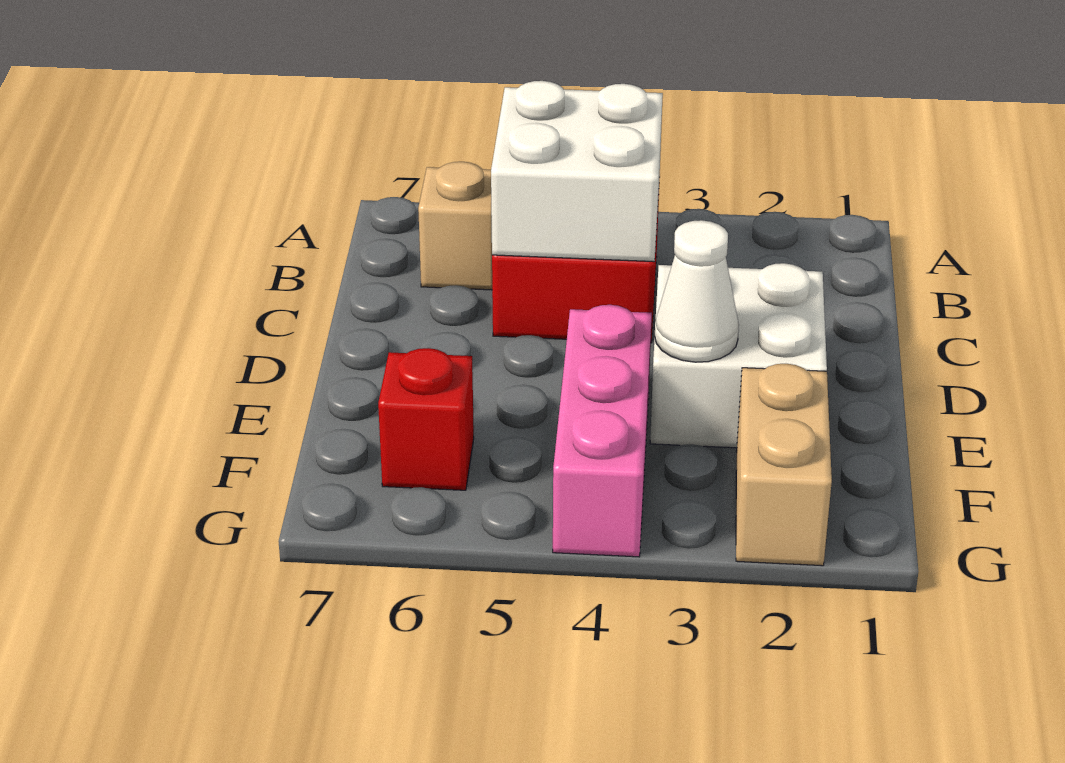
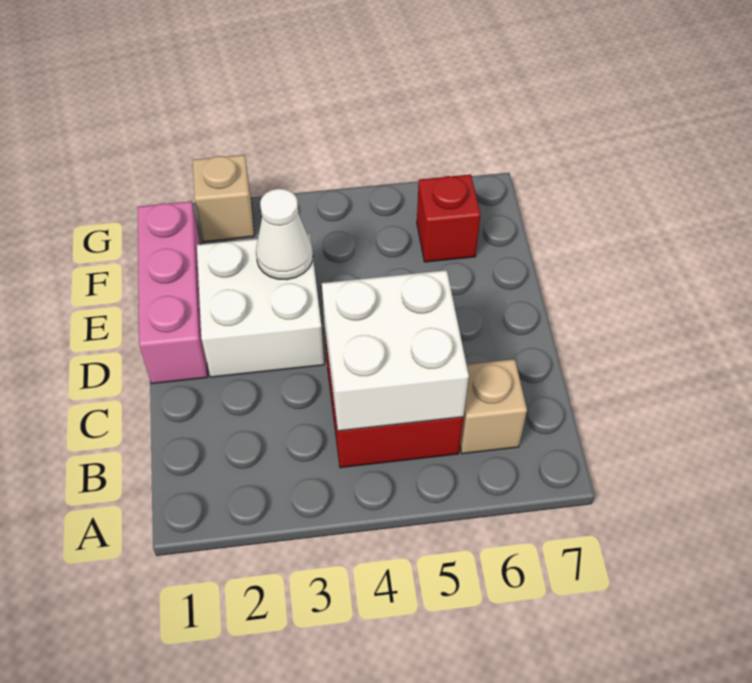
pink brick E4:G4 level 1 -> pink brick D1:F1 level 1
tan brick F2:G2 level 1 -> tan brick G2 level 1

